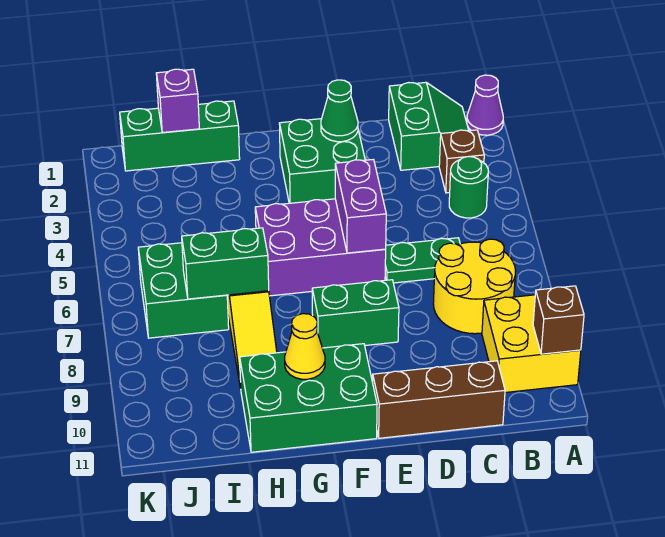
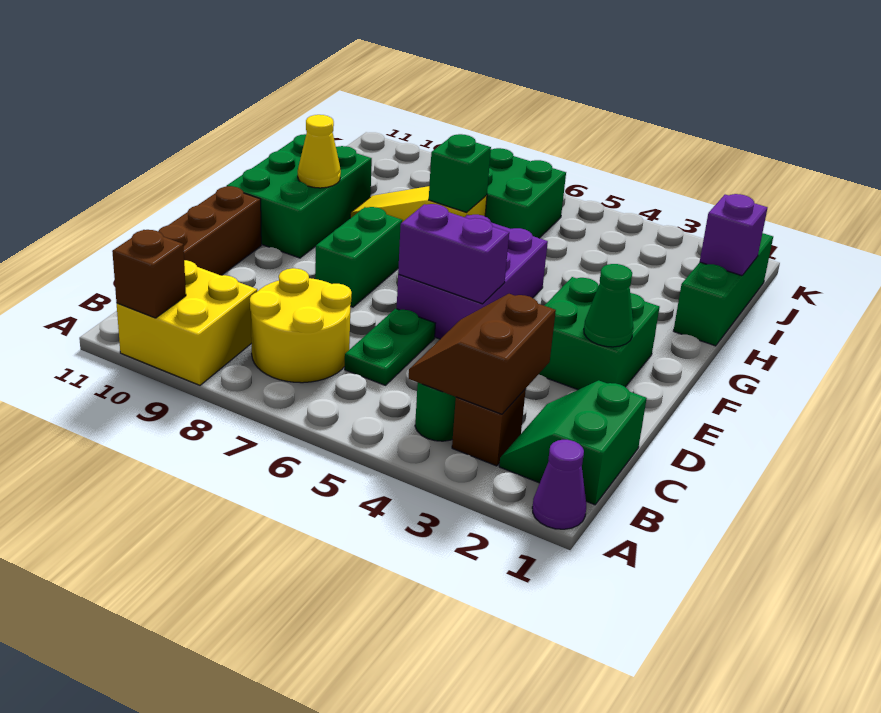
green slope B1:C2 level 1 top C -> green slope B1:C2 level 1 top 1
none -> brown slope B3:C4 level 2 top 3
green brick H7:I7 level 2 -> green brick H7 level 2

